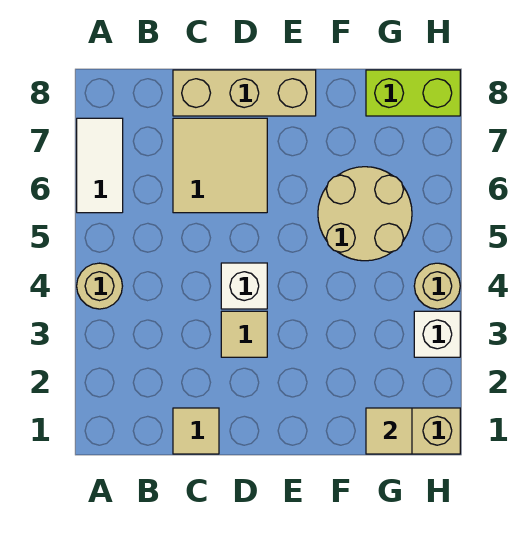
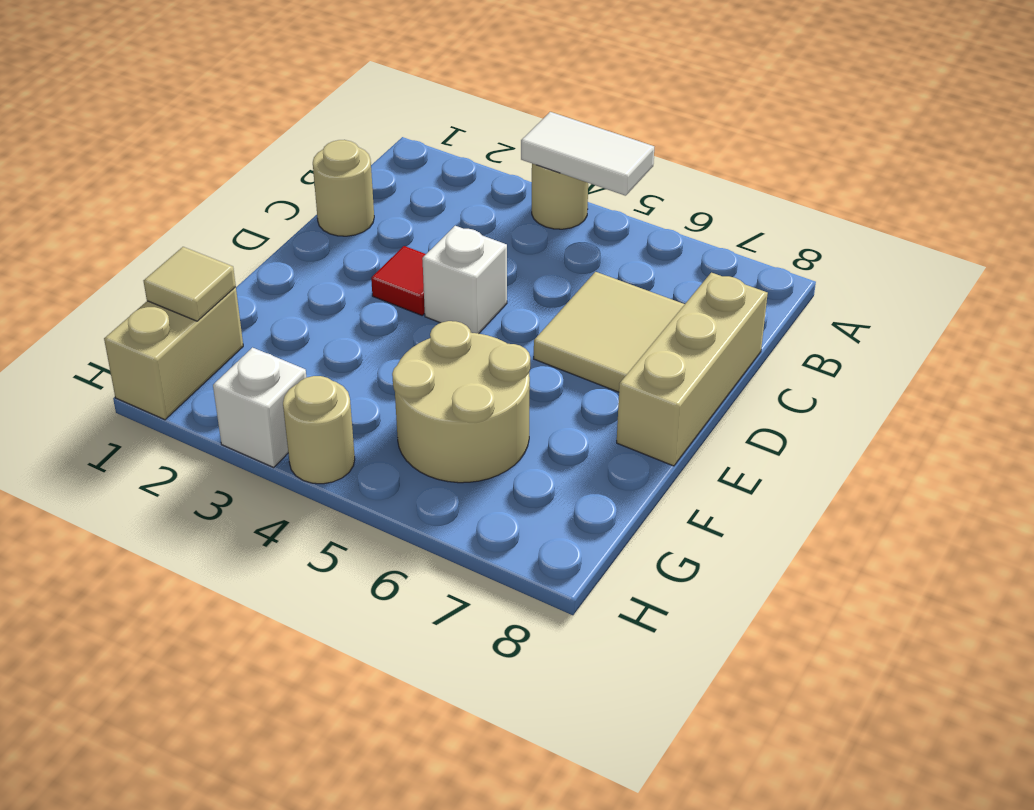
white tile A6:A7 level 1 -> white tile A4:A5 level 2
tan tile C1 level 1 -> tan round brick C1 level 1
tan tile D3 level 1 -> red tile D3 level 1
lime brick G8:H8 level 1 -> none

